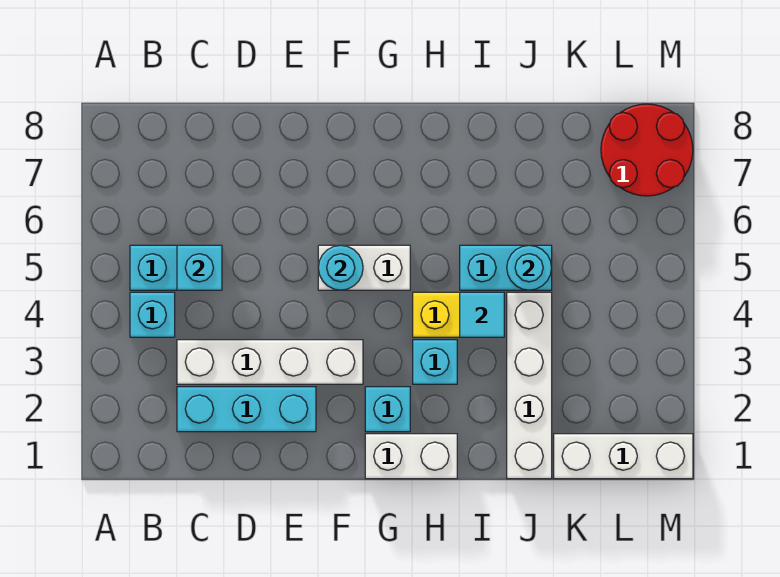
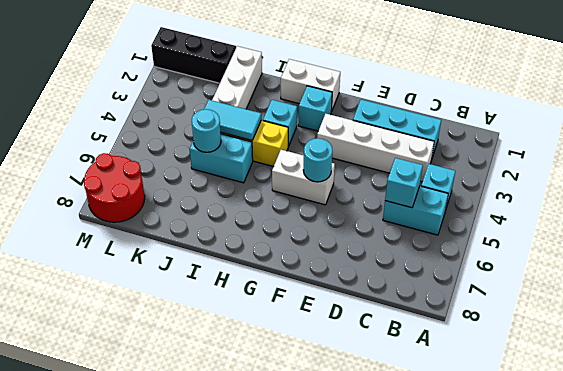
cyan tile I4 level 2 -> cyan tile I4:J4 level 2
white brick K1:M1 level 1 -> black brick K1:M1 level 1

